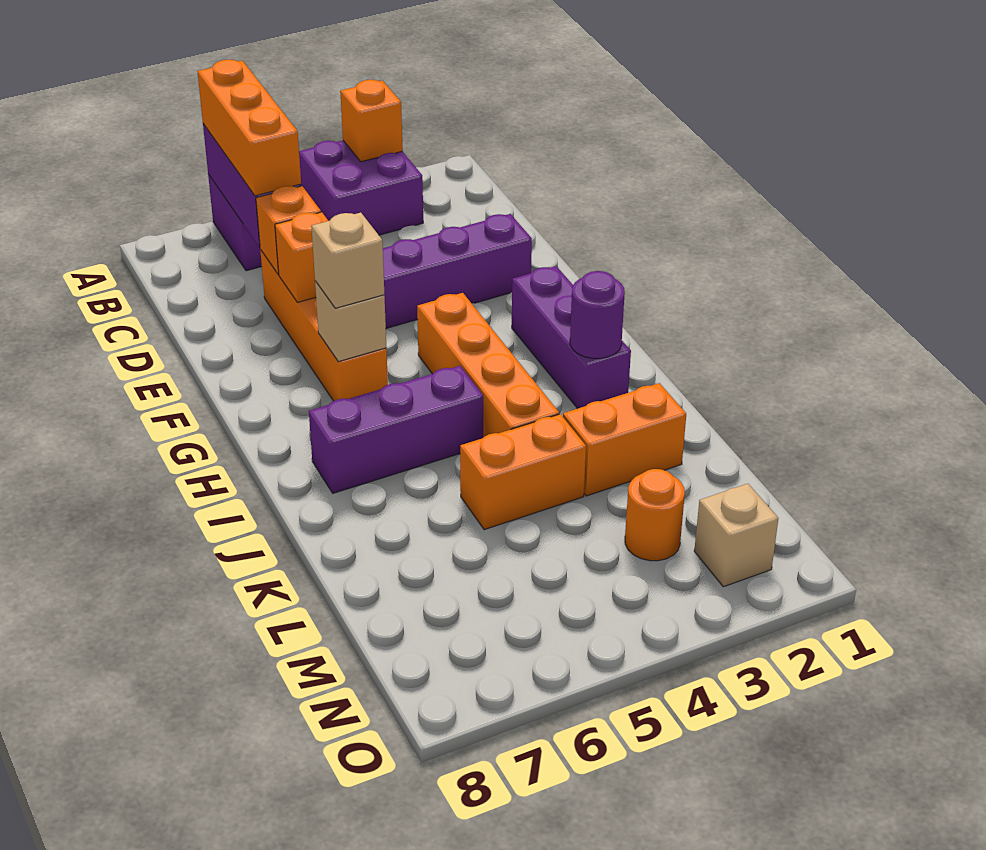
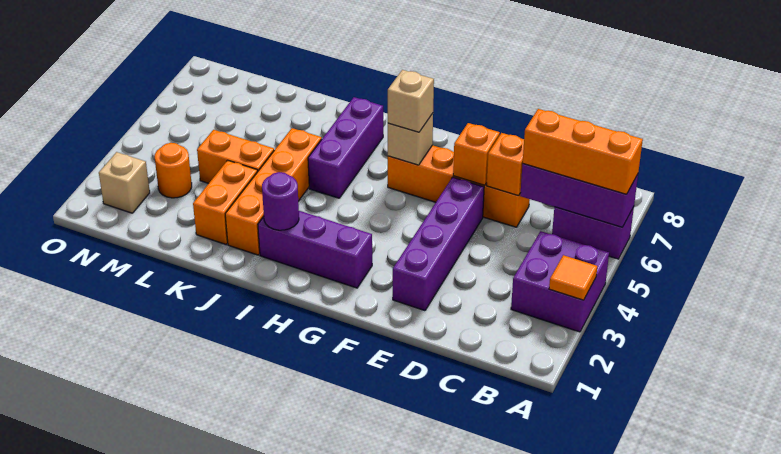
orange brick A3 level 2 -> orange tile A3 level 2
orange brick G4:J4 level 1 -> orange brick J2:J5 level 1
orange brick K4:K5 level 1 -> orange brick K4:L4 level 1

